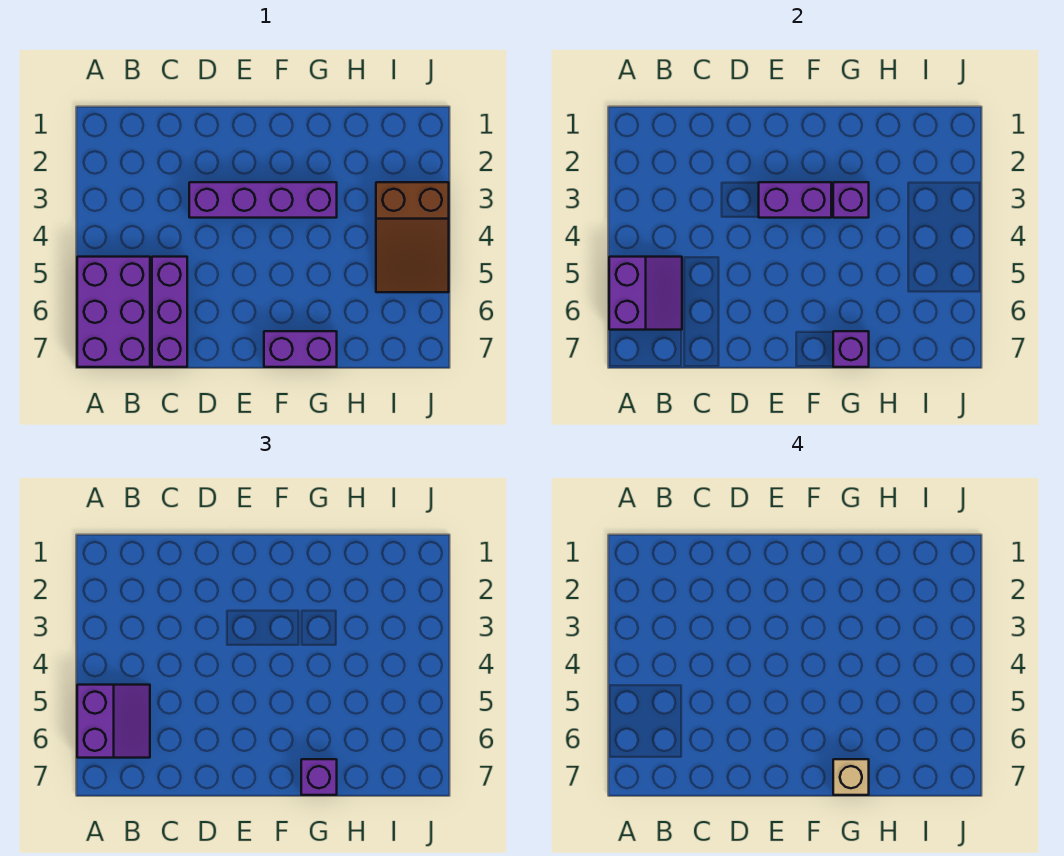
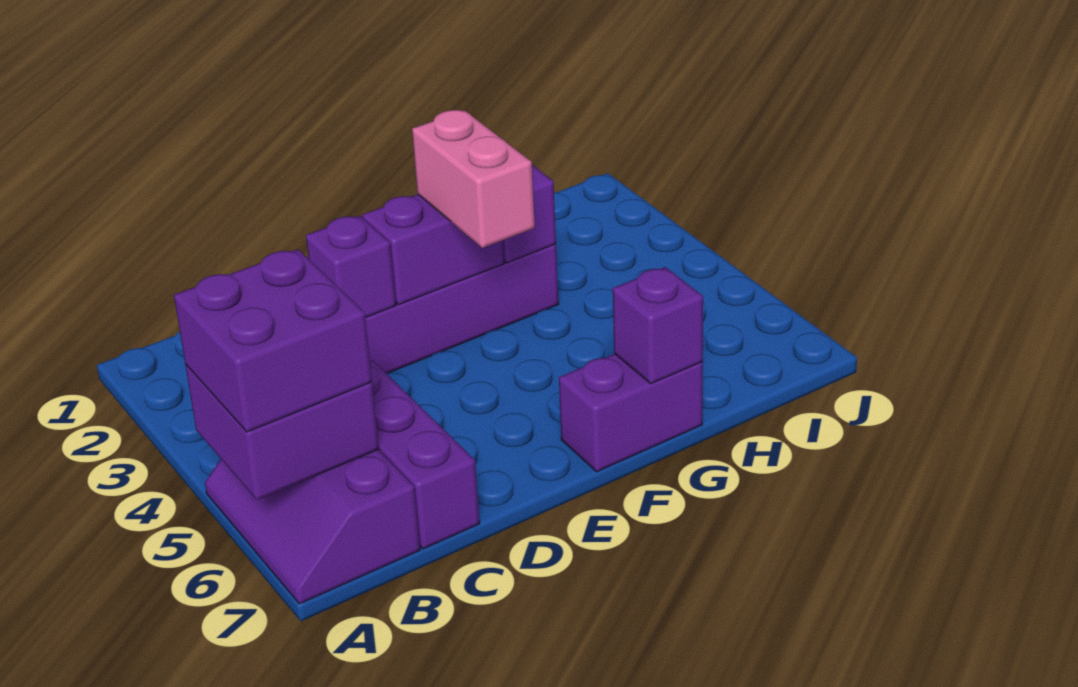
purple brick A5:B7 level 1 -> purple slope A5:B7 level 1 top B
purple slope A5:B6 level 2 top A -> purple brick A5:B6 level 2
purple slope A5:B6 level 3 top A -> purple brick A5:B6 level 3
none -> pink brick F3:F4 level 3
purple brick G7 level 3 -> purple brick D3 level 2
tan brick G7 level 4 -> none
brown slope I3:J5 level 1 top 3 -> none

